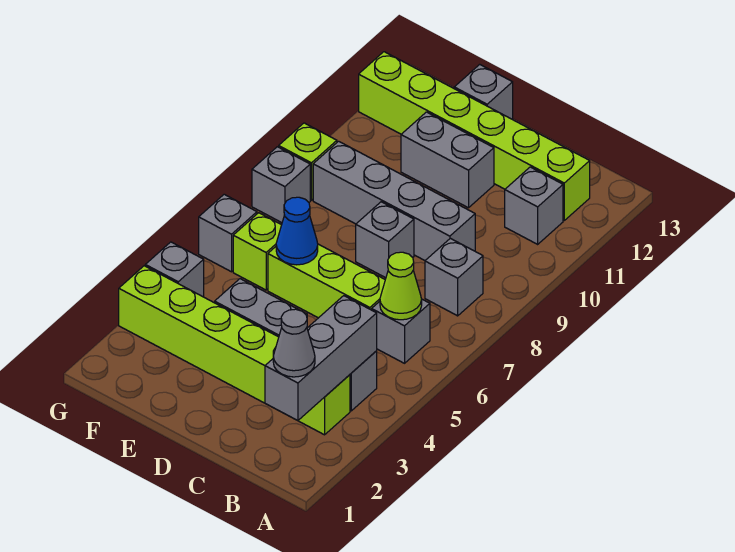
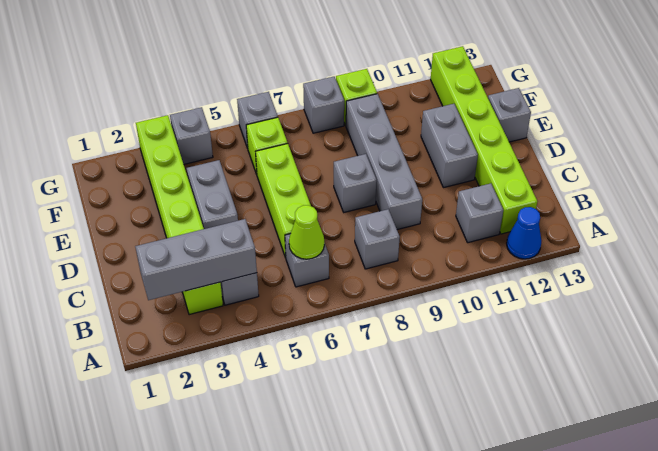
grey cone B2 level 3 -> none
blue cone E6 level 2 -> blue cone A12 level 1

